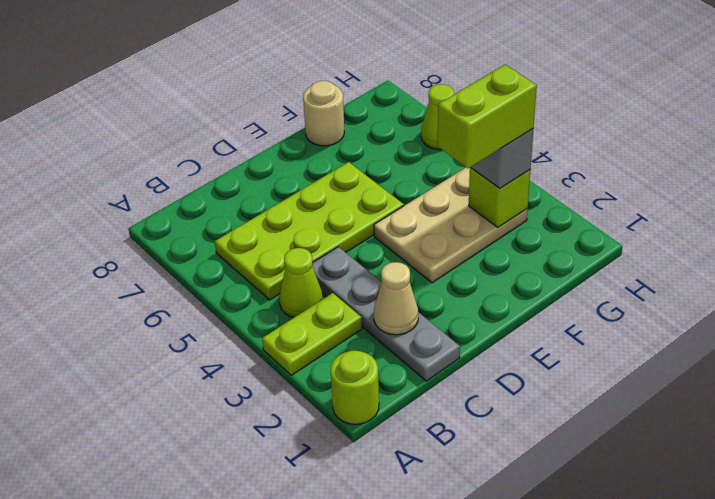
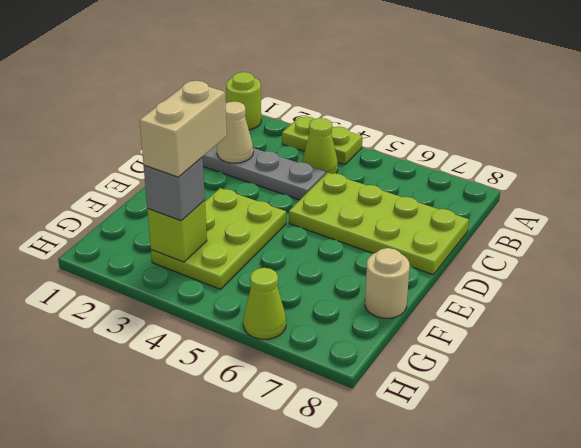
lime plate A3:B3 level 1 -> lime plate A3:A4 level 1
lime plate B5:E6 level 1 -> lime plate C5:D8 level 1
tan plate E3:G4 level 1 -> lime plate E3:G4 level 1
lime brick F3:G3 level 4 -> tan brick F3:G3 level 4

